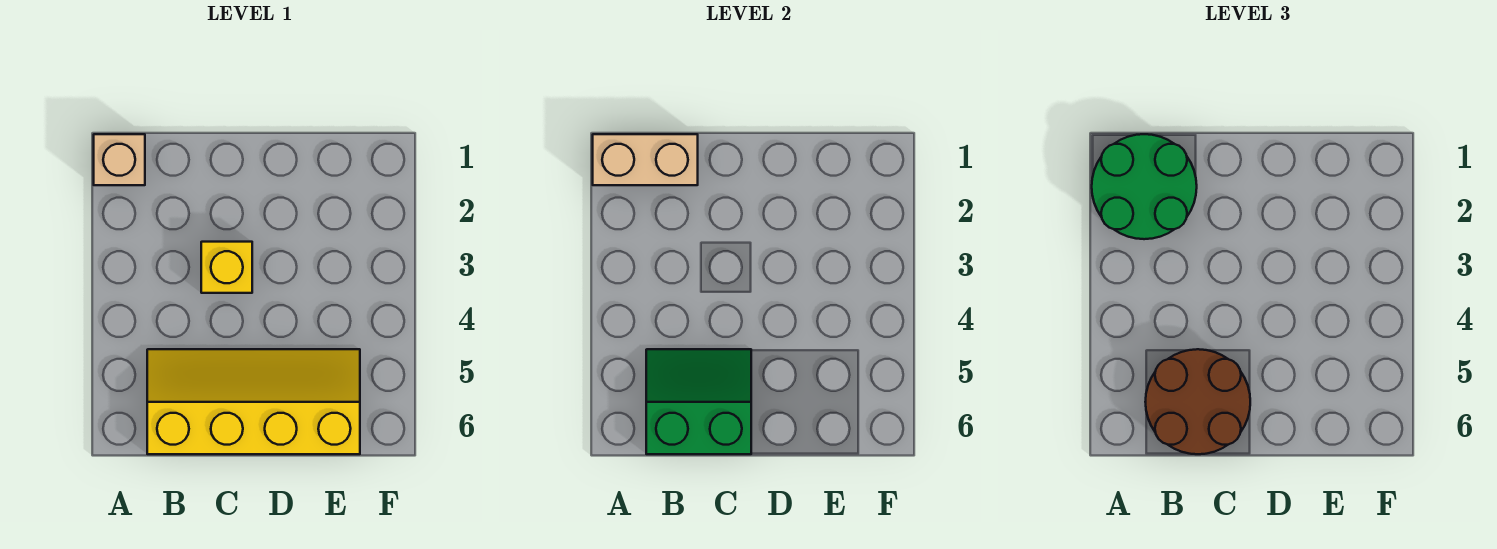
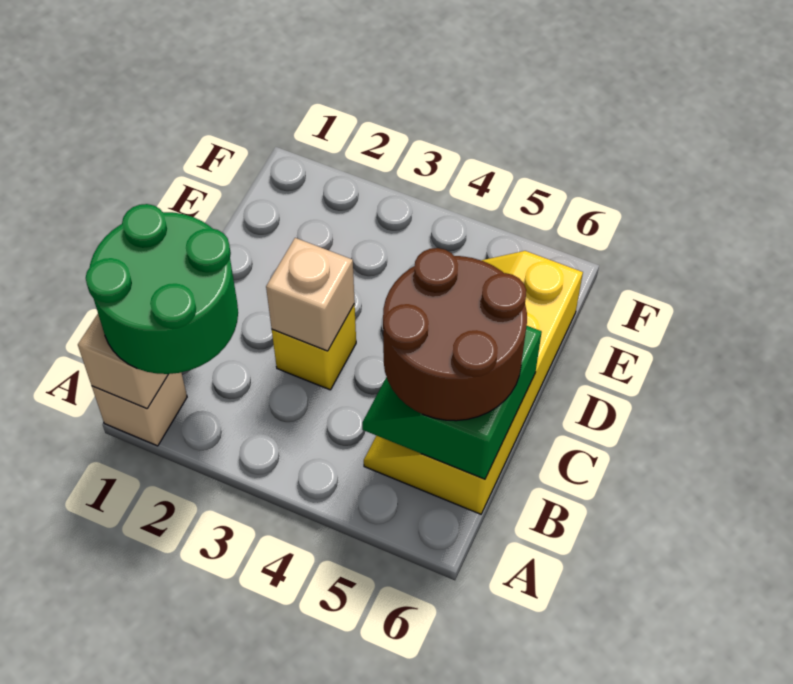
none -> tan brick C3 level 2

